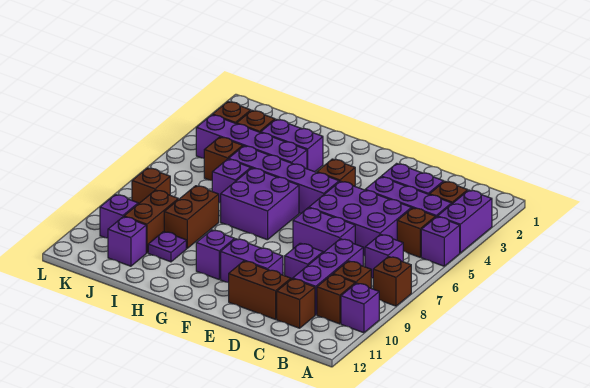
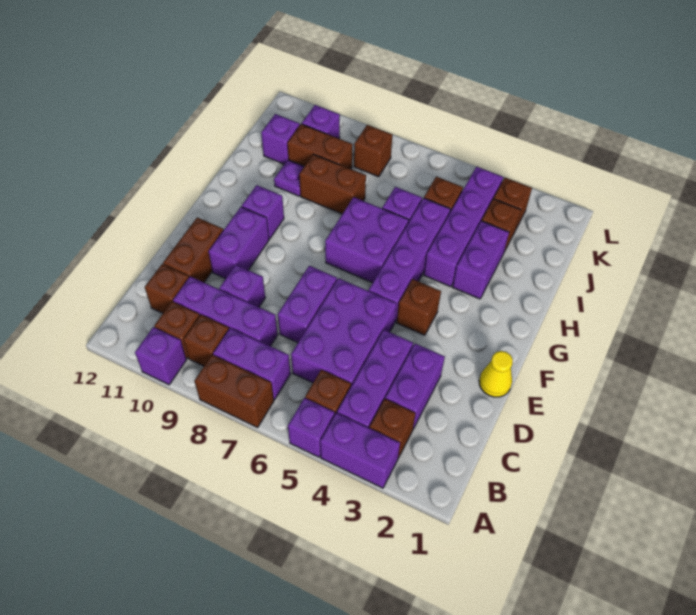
brown brick A8 level 1 -> brown brick A7:A8 level 1
purple brick B7 level 1 -> purple brick B7:B8 level 1
none -> yellow cone E1 level 1

